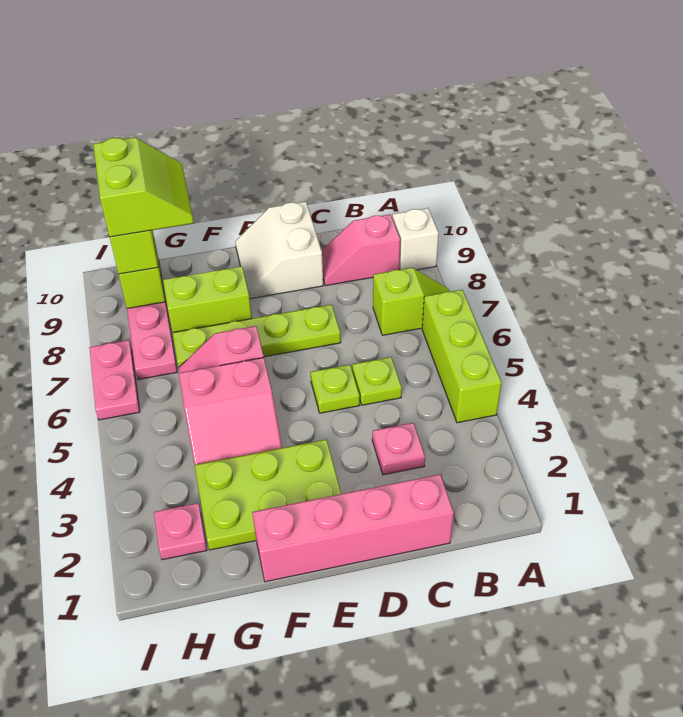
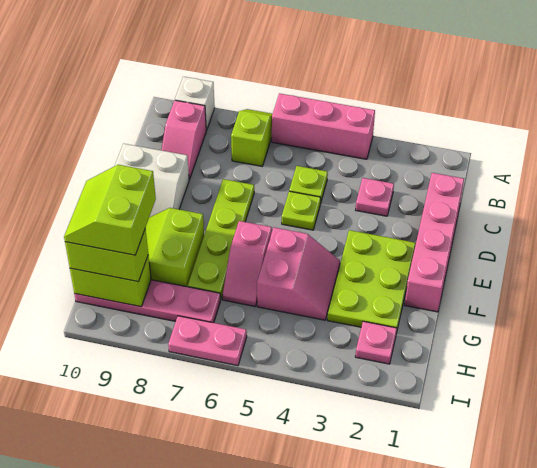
lime brick A4:A6 level 1 -> pink brick A4:A6 level 1
lime slope G9:H10 level 4 top H -> lime slope G9:H10 level 4 top 9

